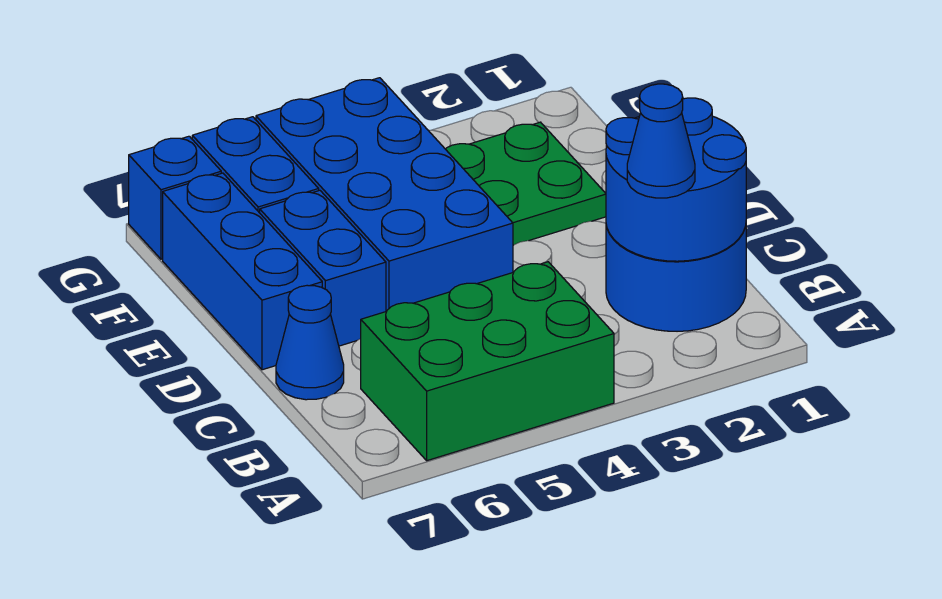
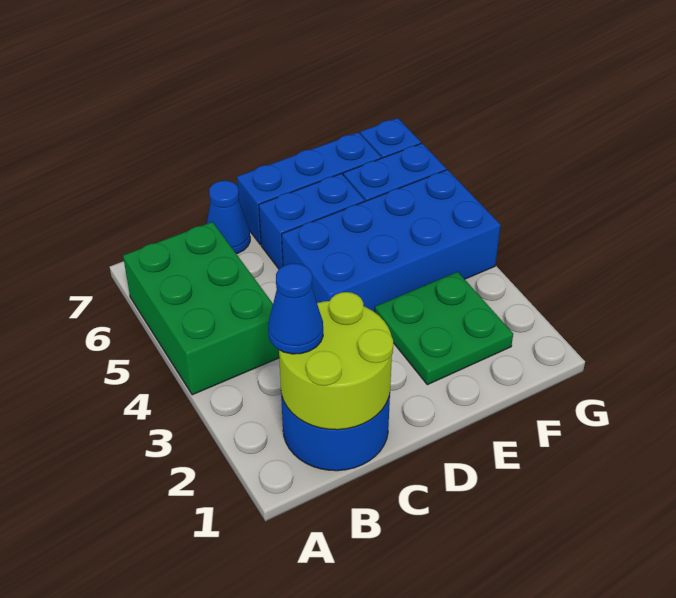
blue round brick B1:C2 level 2 -> lime round brick B1:C2 level 2

